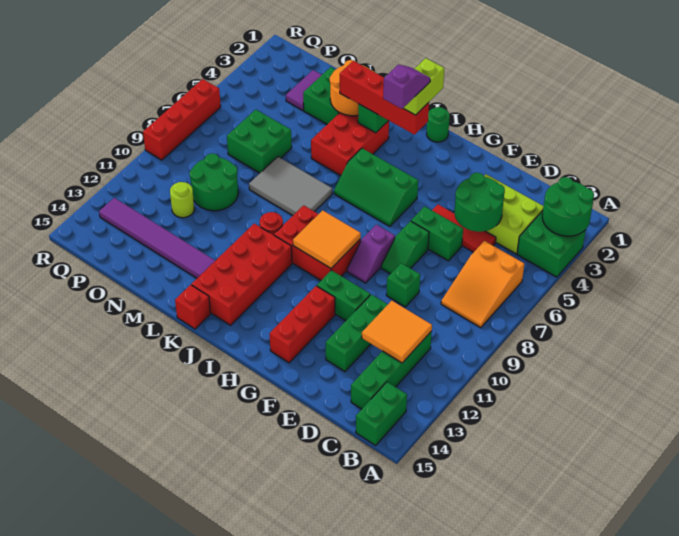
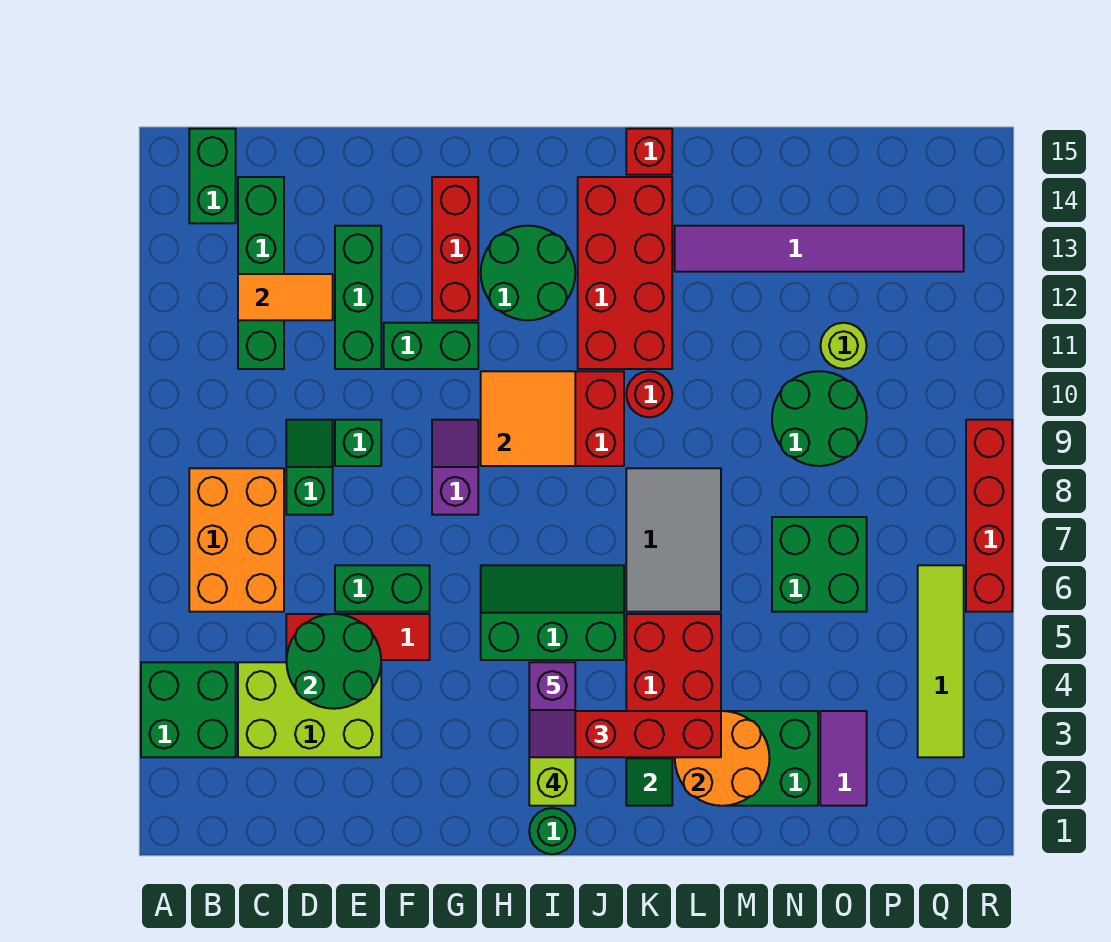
green round brick A2:B3 level 2 -> green round brick H12:I13 level 1
orange slope B6:C8 level 1 top 6 -> orange brick B6:C8 level 1
orange tile C11:D12 level 2 -> orange tile C12:D12 level 2
green slope F7:F8 level 1 top 7 -> green slope D8:D9 level 1 top 8
grey tile K7:M8 level 1 -> grey tile K6:L8 level 1
none -> lime tile Q3:Q6 level 1

